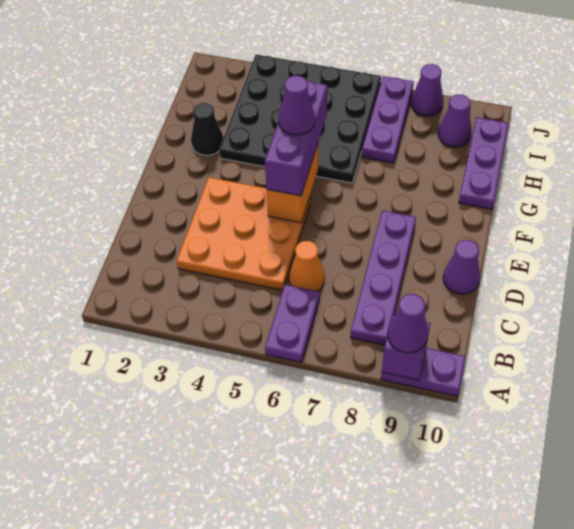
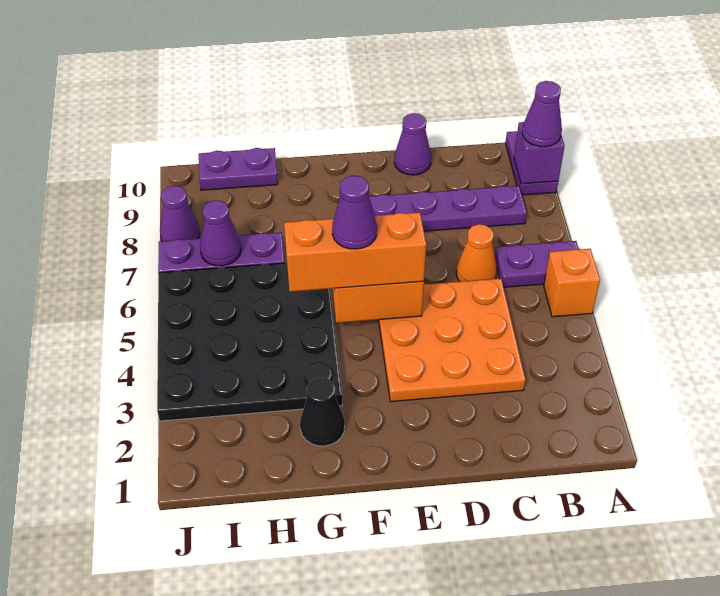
none -> orange brick A5 level 1
purple brick E5:G5 level 3 -> orange brick E5:G5 level 3
purple plate G10:I10 level 1 -> purple plate H10:I10 level 1
purple cone I9 level 1 -> purple cone I7 level 2

